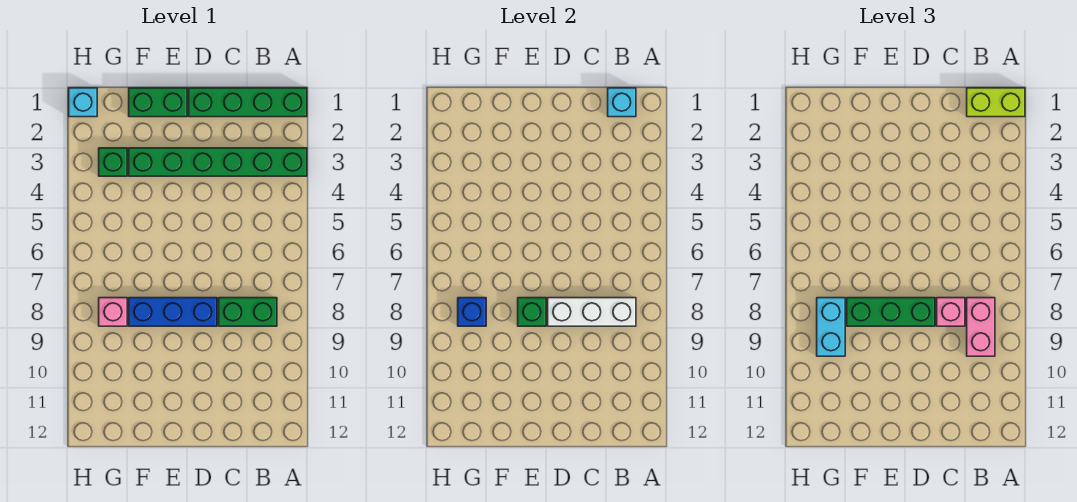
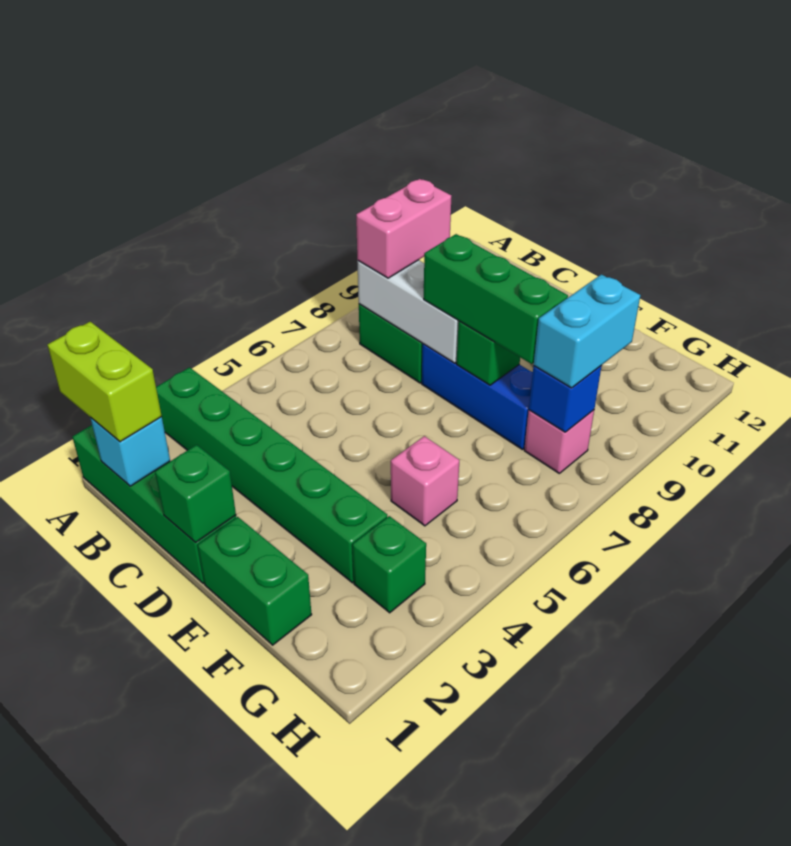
pink brick C8 level 3 -> pink brick F5 level 1
none -> green brick D1 level 2
cyan brick H1 level 1 -> none

